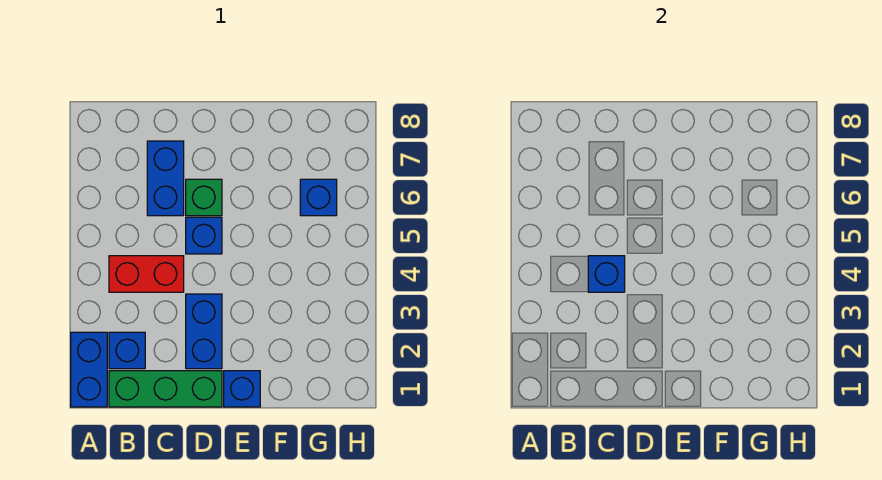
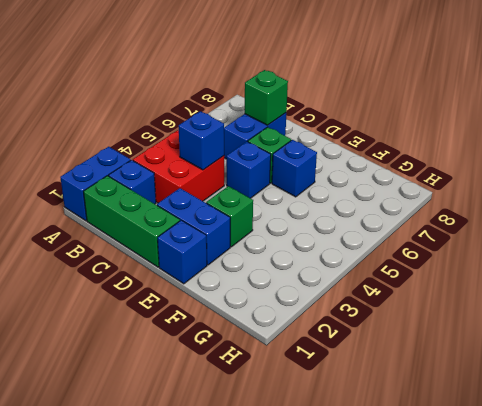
red brick B4:C4 level 1 -> red brick B3:C4 level 1
none -> green brick C7 level 2
blue brick D2:D3 level 1 -> blue brick D2:E2 level 1
none -> green brick E3 level 1
blue brick G6 level 1 -> blue brick E6 level 1

